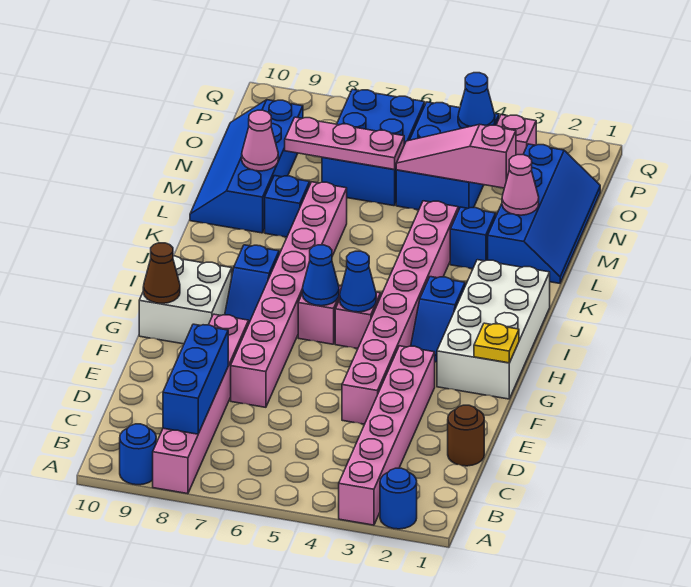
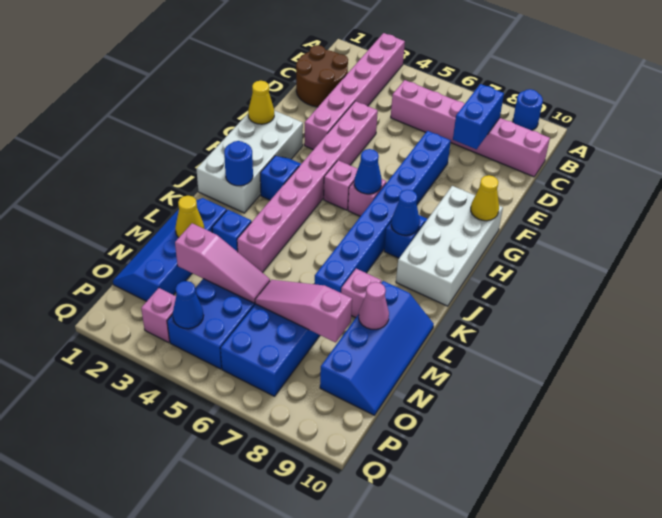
blue round brick A2 level 1 -> blue round brick J2 level 2
pink brick A8:F8 level 1 -> pink brick C5:C10 level 1
blue brick B8:D8 level 2 -> blue brick C8:D8 level 2
brown round brick D1 level 1 -> brown round brick C1:D2 level 1
pink brick E7:L7 level 1 -> blue brick E7:L7 level 1
yellow plate G1 level 2 -> yellow cone G1 level 2
white brick G9:H10 level 1 -> white brick G9:J10 level 1
brown cone G10 level 2 -> yellow cone G10 level 2
blue cone H5 level 2 -> blue cone I8 level 2
blue brick L8 level 1 -> pink brick L8 level 1
pink cone M2 level 2 -> yellow cone M2 level 2
pink plate N6:N8 level 2 -> pink slope N6:N8 level 2 top 8

